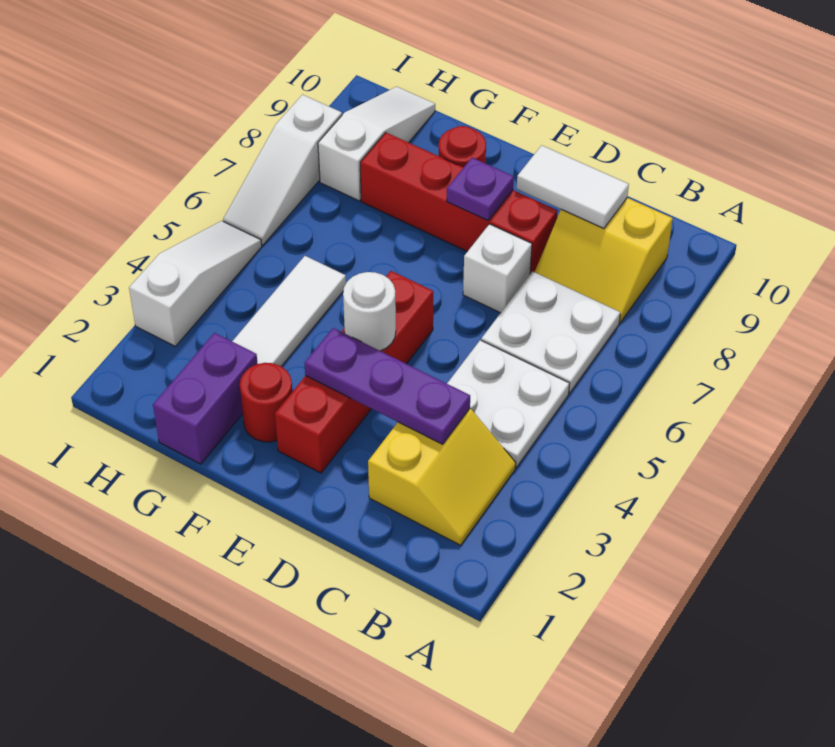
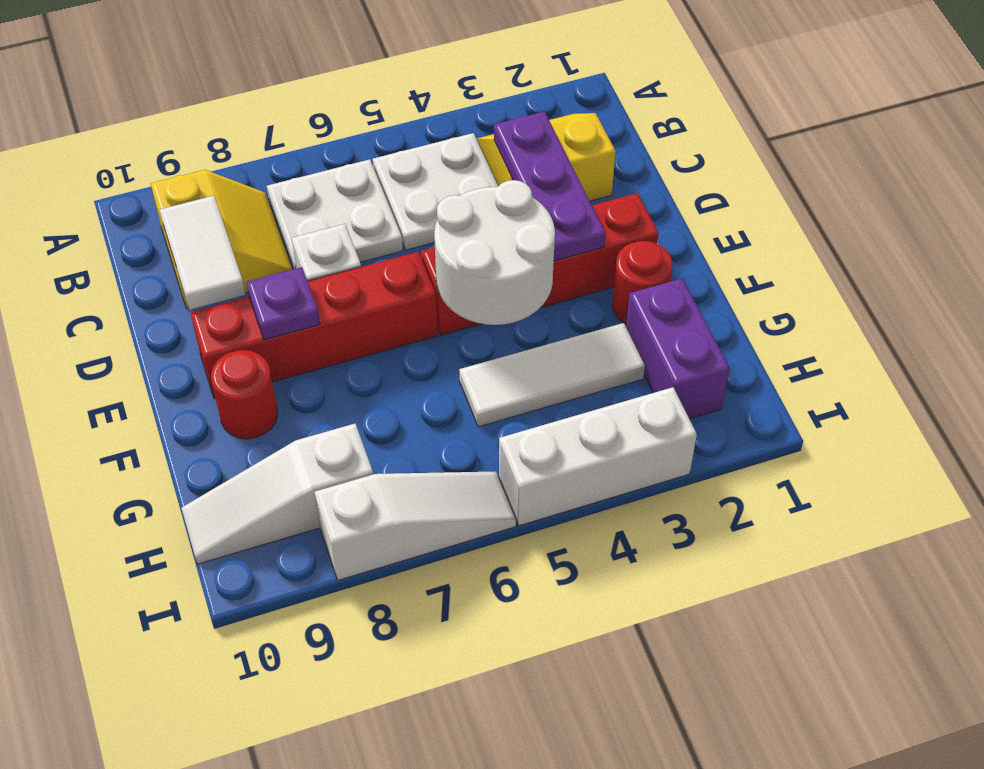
red brick D8:G8 level 1 -> red brick E6:E9 level 1
white round brick E4 level 2 -> white round brick E4:F5 level 2
purple brick G1:G2 level 1 -> purple brick G2:H2 level 1
white slope I3:I5 level 1 top 3 -> white brick I3:I5 level 1

